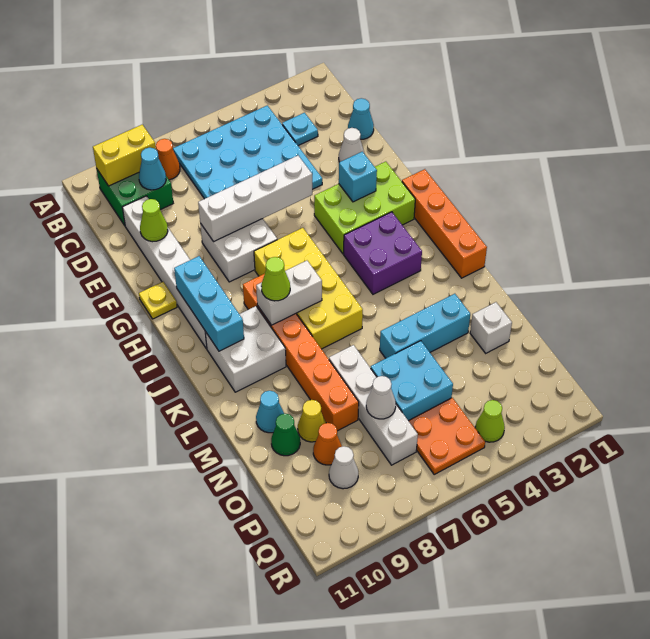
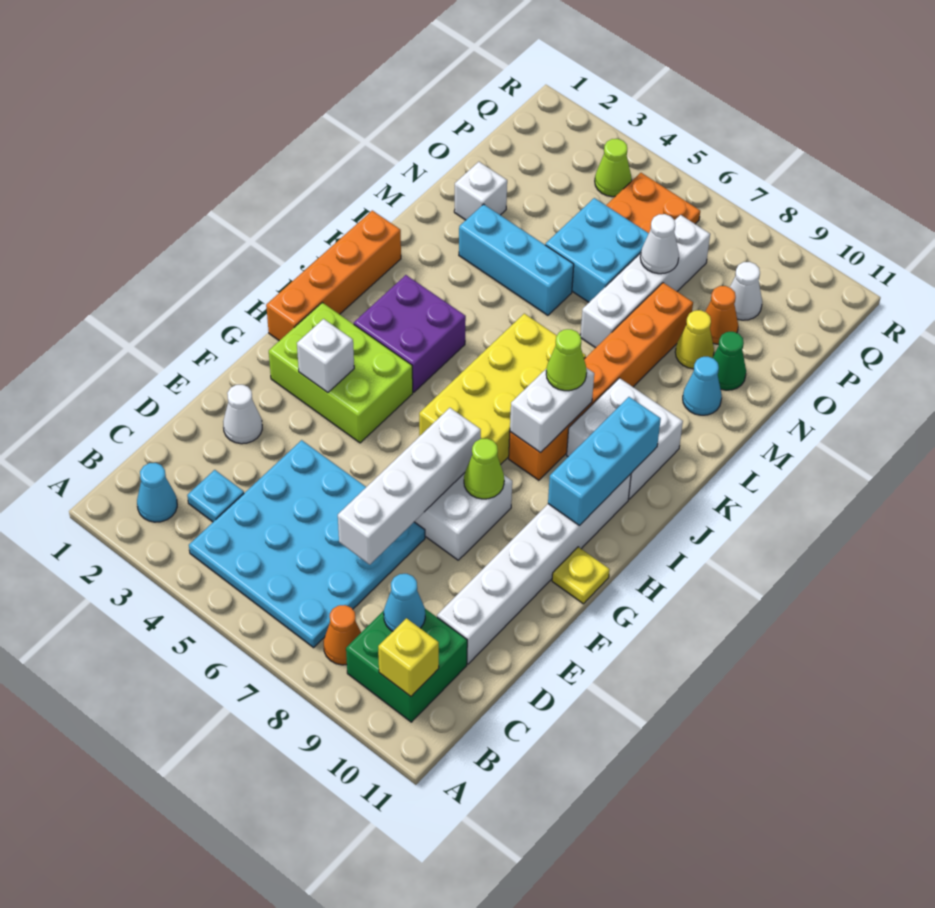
yellow brick B9:B10 level 2 -> yellow brick B10 level 2
cyan cone D1 level 1 -> cyan cone B2 level 1
lime cone E10 level 2 -> lime cone G8 level 2
white brick F5:F8 level 2 -> white brick D7:G7 level 2
cyan brick G3 level 2 -> white brick G3 level 2
white brick J7:J8 level 2 -> white brick I8:J8 level 2

